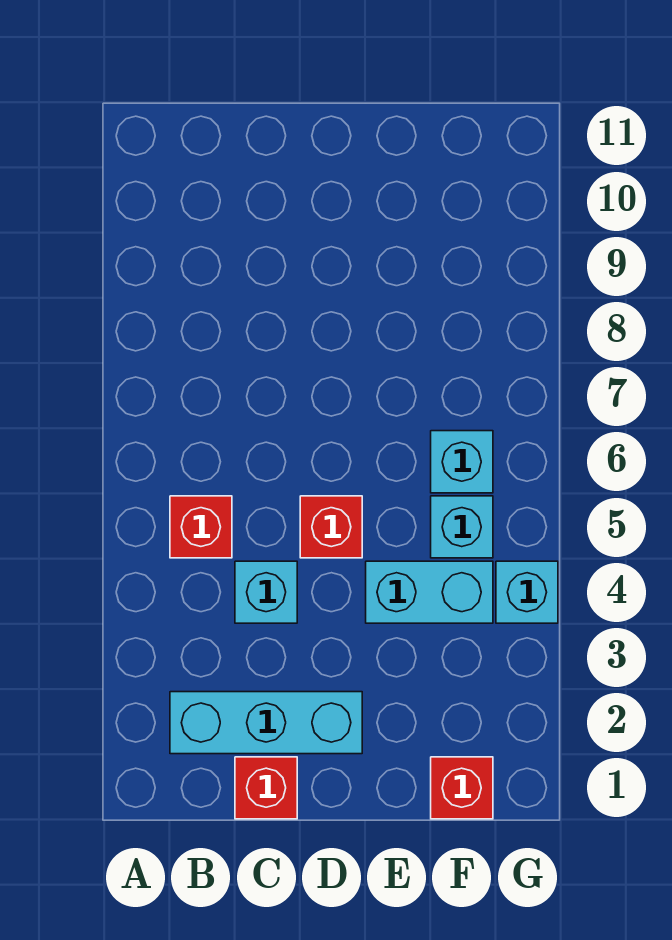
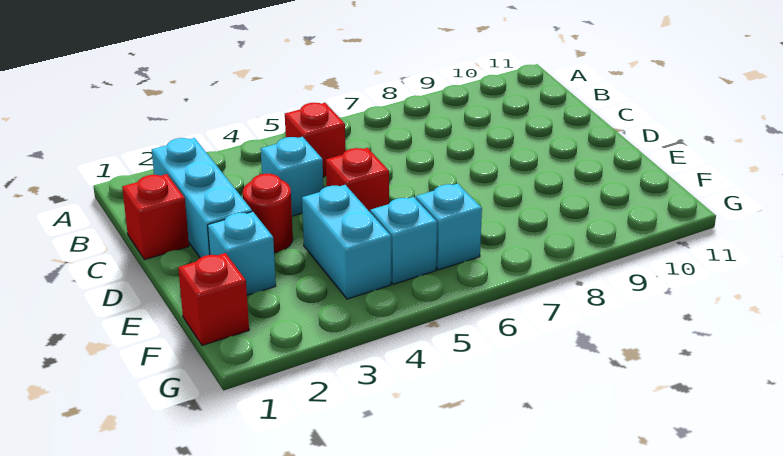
none -> red round brick D3 level 1
cyan brick G4 level 1 -> cyan brick E2 level 1

